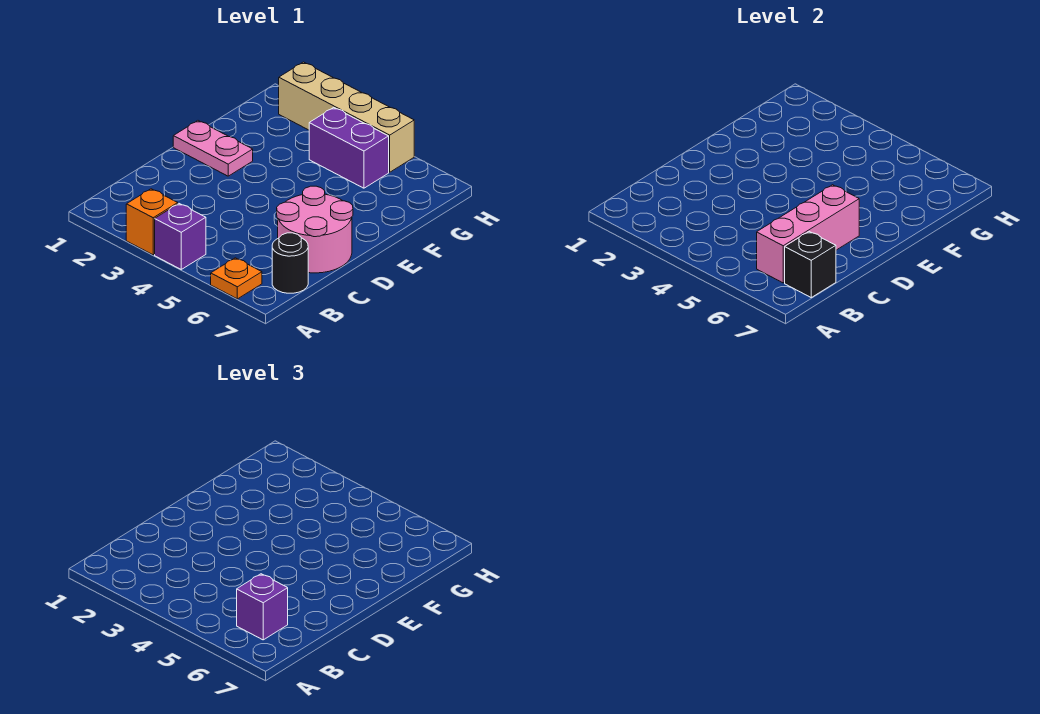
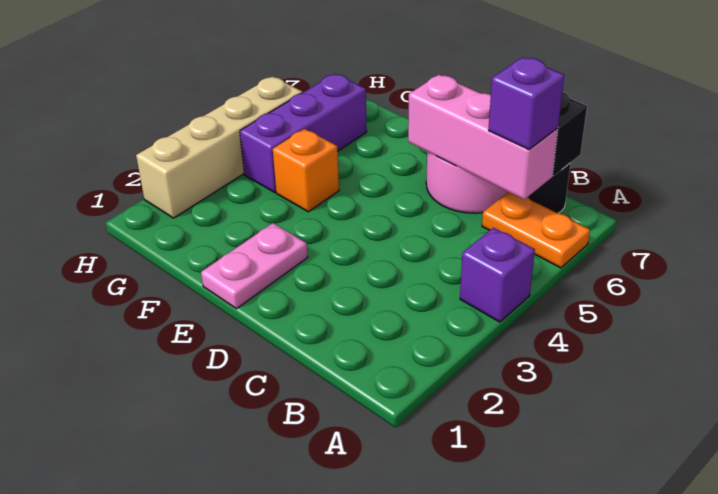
orange brick A3 level 1 -> orange brick F4 level 1
orange plate A6 level 1 -> orange plate A6:B6 level 1
purple brick G4:G5 level 1 -> purple brick G4:G6 level 1

